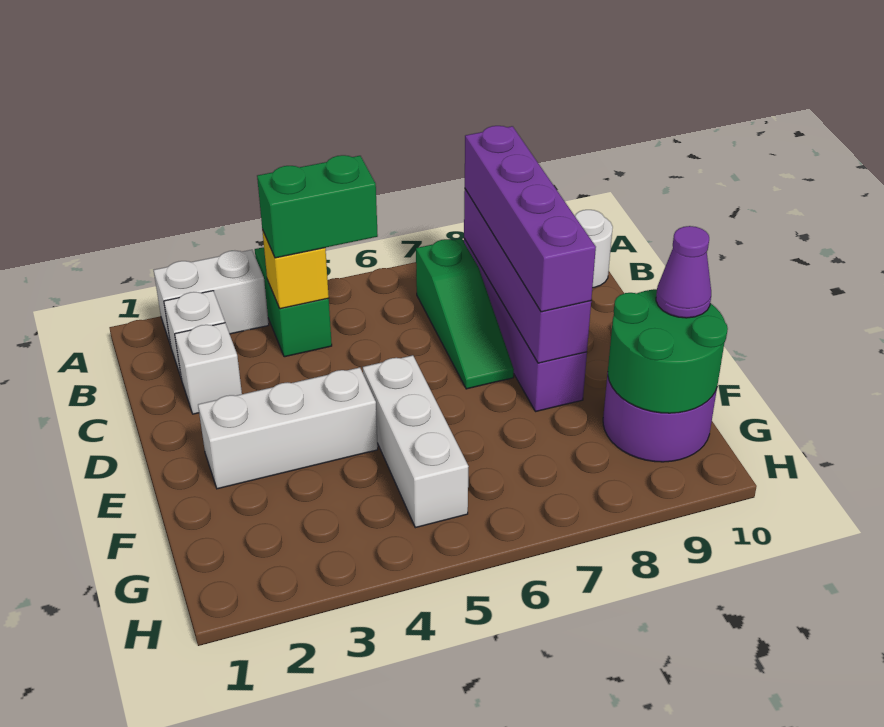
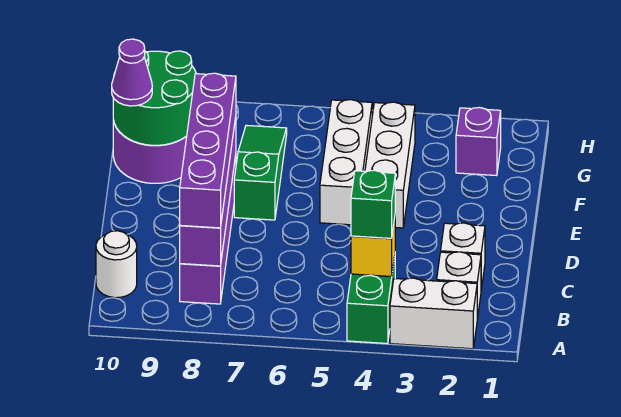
green brick B4:B5 level 3 -> green brick B4 level 3
green slope B7:D7 level 1 top B -> green slope E7:G7 level 1 top E
white brick E2:E4 level 1 -> white brick E4:G4 level 1
none -> purple brick G2 level 1

